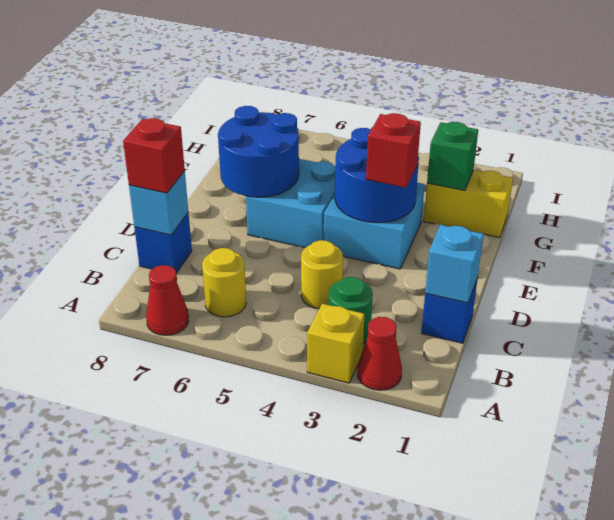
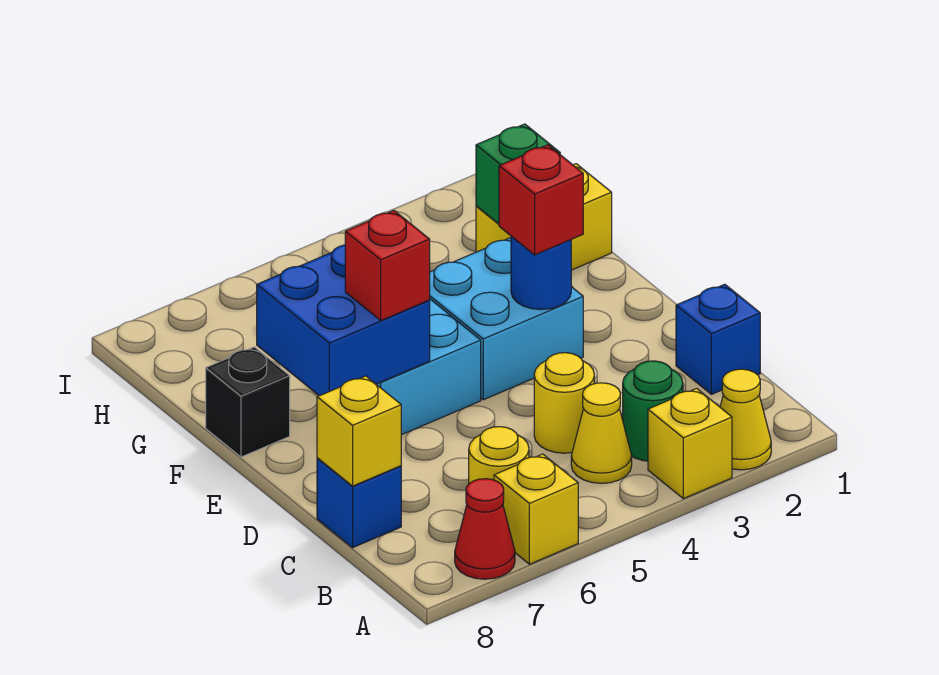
red cone A2 level 1 -> yellow cone A2 level 1
none -> yellow brick A6 level 1
none -> yellow cone B4 level 1
cyan brick C1 level 2 -> none
cyan brick C8 level 2 -> yellow brick C8 level 2
red brick C8 level 3 -> red brick E6 level 3
blue round brick E3:F4 level 2 -> blue round brick E3 level 2
blue round brick E6:F7 level 2 -> blue brick E6:F7 level 2
none -> black brick F8 level 1

